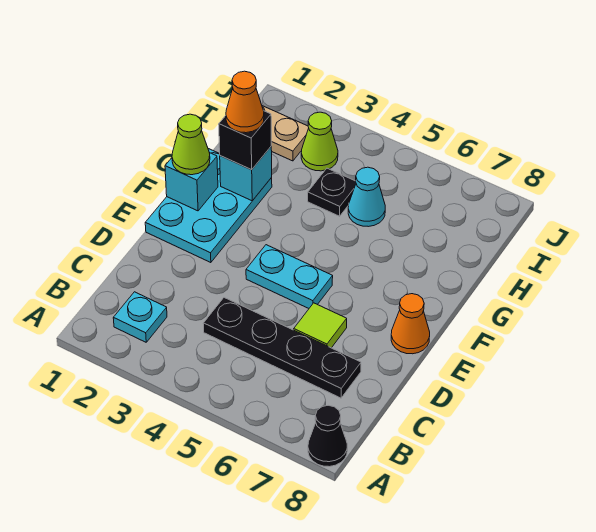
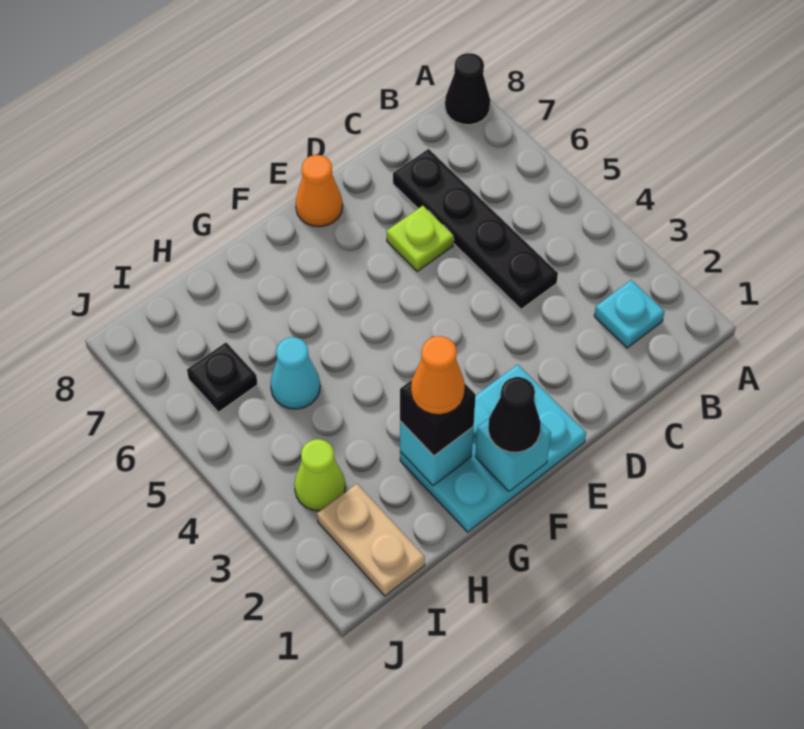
lime tile D6 level 1 -> lime plate D6 level 1
cyan plate E4:E5 level 1 -> none
lime cone F1 level 3 -> black cone F1 level 3
black plate H4 level 1 -> black plate I6 level 1

